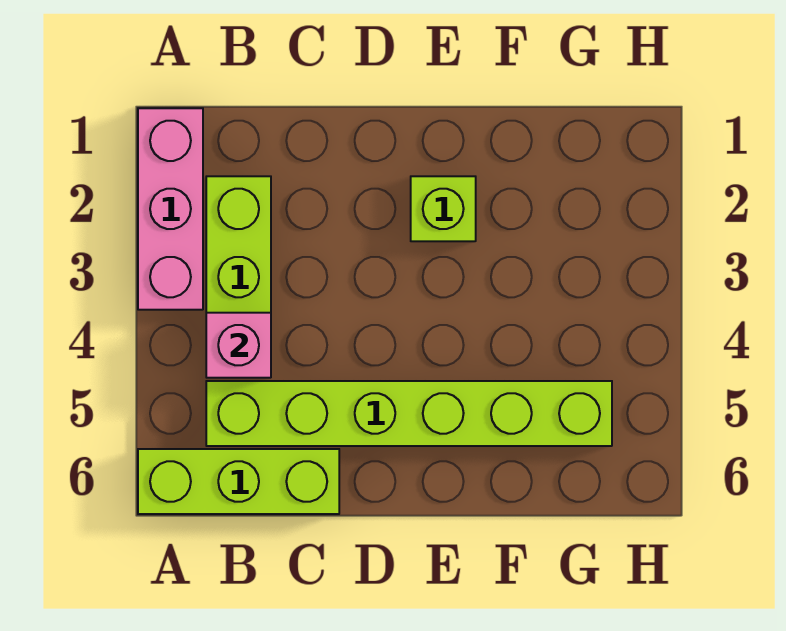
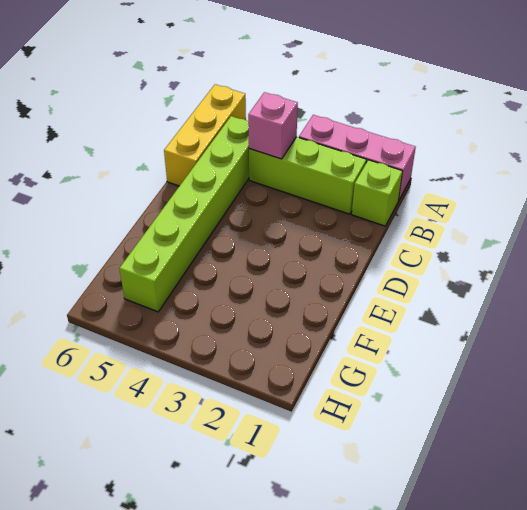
lime brick A6:C6 level 1 -> yellow brick A6:C6 level 1
lime brick E2 level 1 -> lime brick B1 level 1

